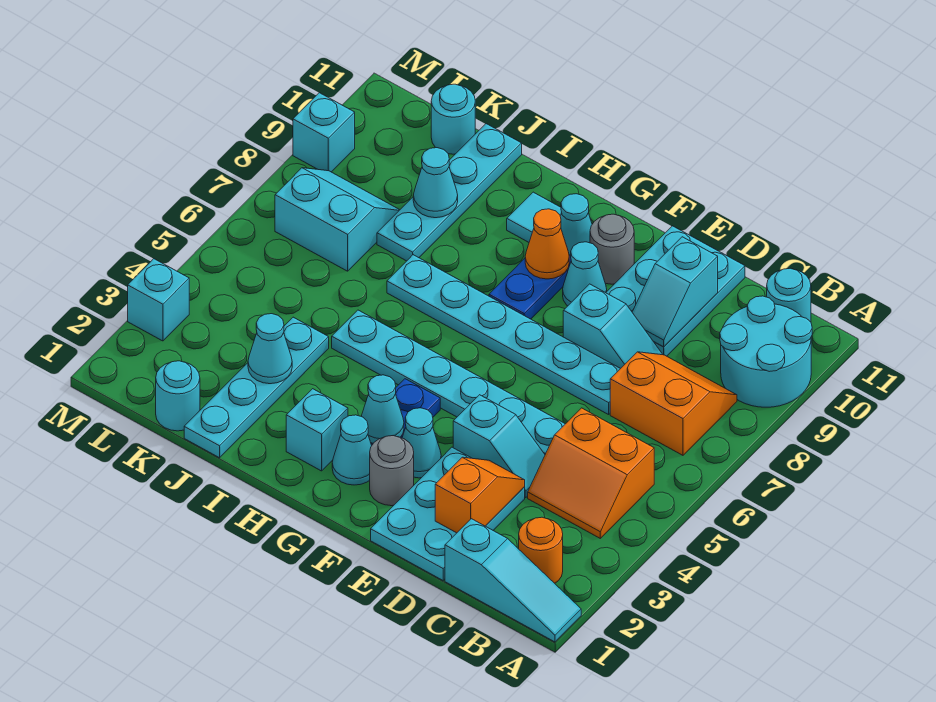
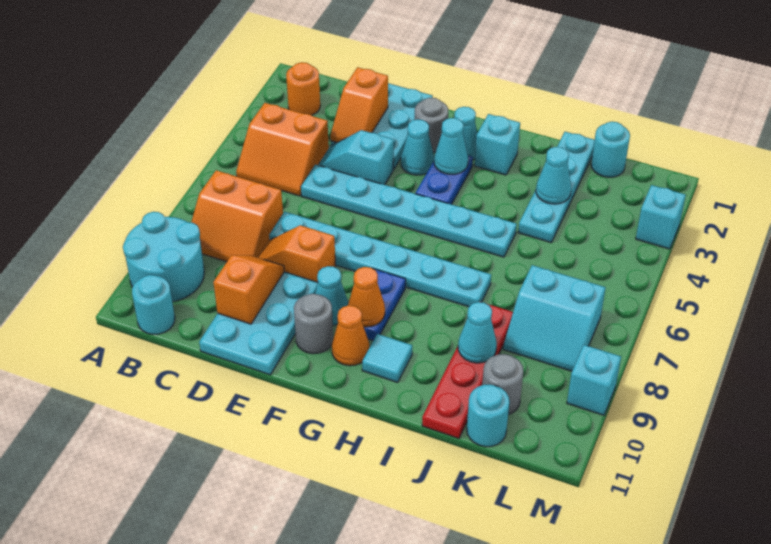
cyan slope A1:C1 level 1 top C -> none
orange slope B4:C5 level 1 top 5 -> orange slope B4:C5 level 1 top 4
cyan slope D8:E8 level 1 top E -> orange slope D8:E8 level 1 top E
cyan slope D9:D10 level 2 top 10 -> orange slope D9:D10 level 2 top 10
cyan cone G10 level 1 -> orange cone G10 level 1
cyan plate J8:J11 level 1 -> red plate J8:J11 level 1
none -> grey round brick K10 level 1

